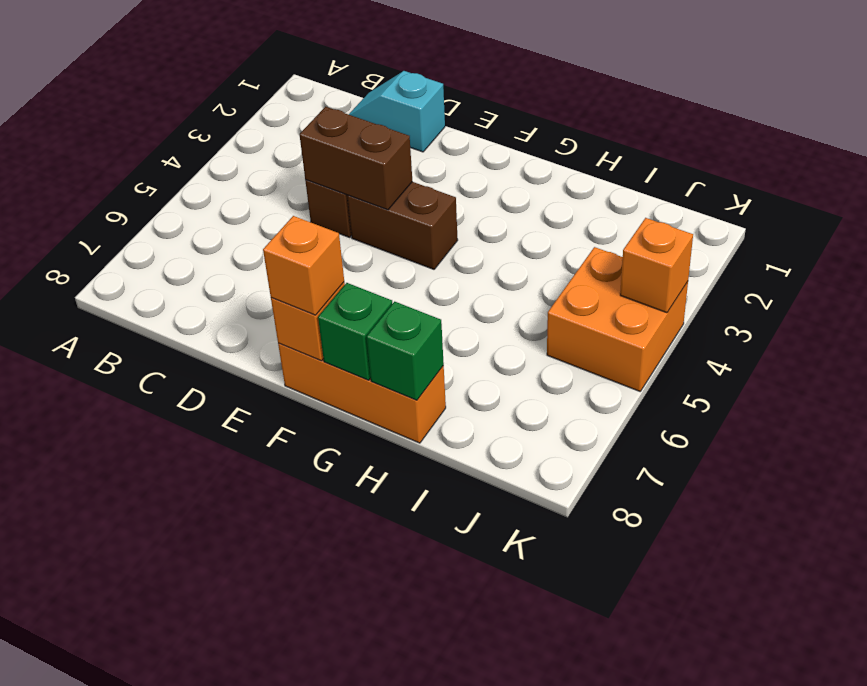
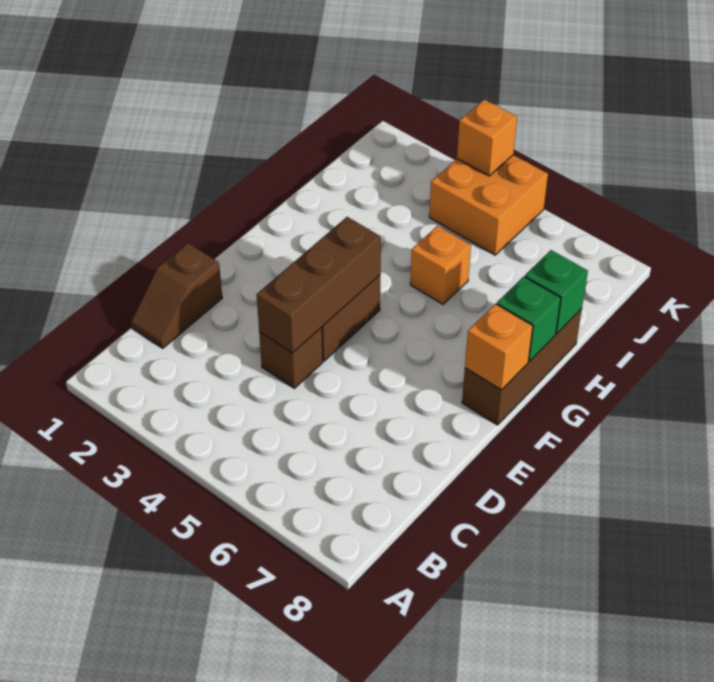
cyan slope C1:D1 level 1 top D -> brown slope C1:D1 level 1 top D
brown brick D4:E4 level 2 -> brown brick D4:F4 level 2
orange brick F8:H8 level 1 -> brown brick F8:H8 level 1
orange brick F8 level 3 -> orange brick H5 level 1

